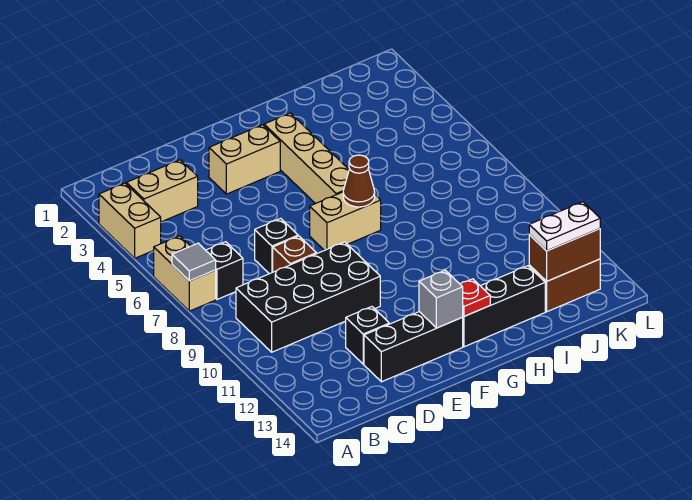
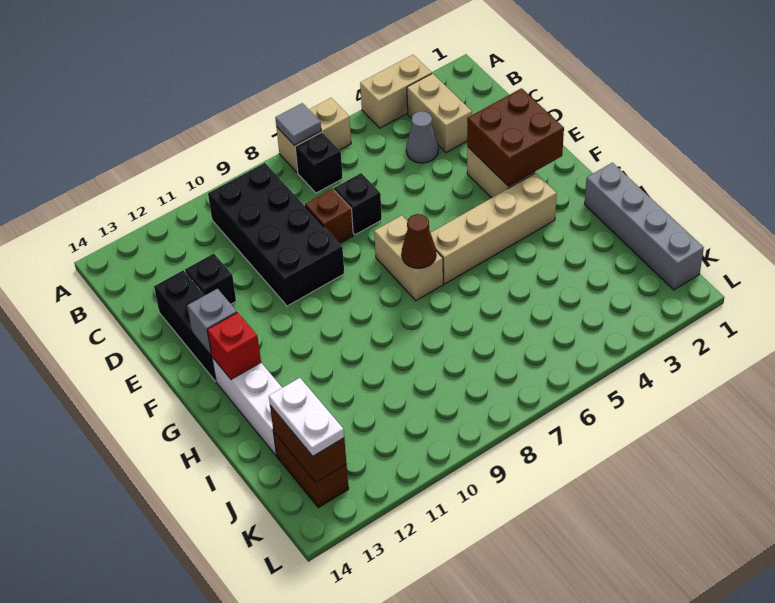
none -> grey cone C4 level 1
none -> brown brick E2:F3 level 2
black brick G13:I13 level 1 -> white brick G13:I13 level 1
red plate G13 level 2 -> red brick G13 level 2
none -> grey brick H1:K1 level 1

